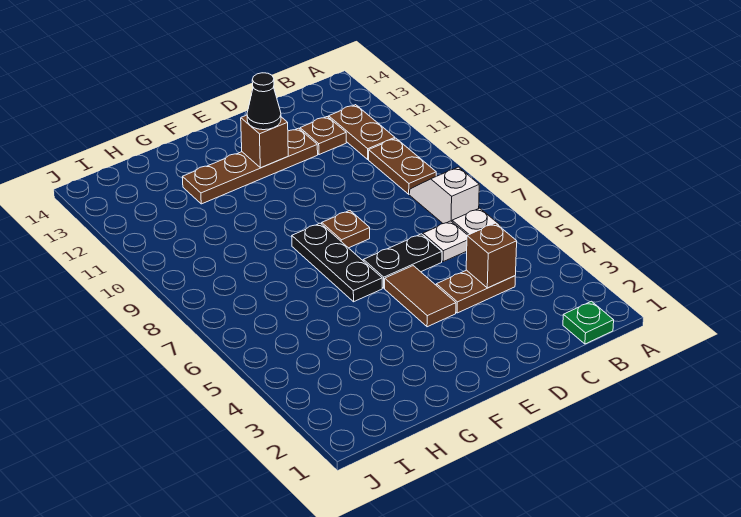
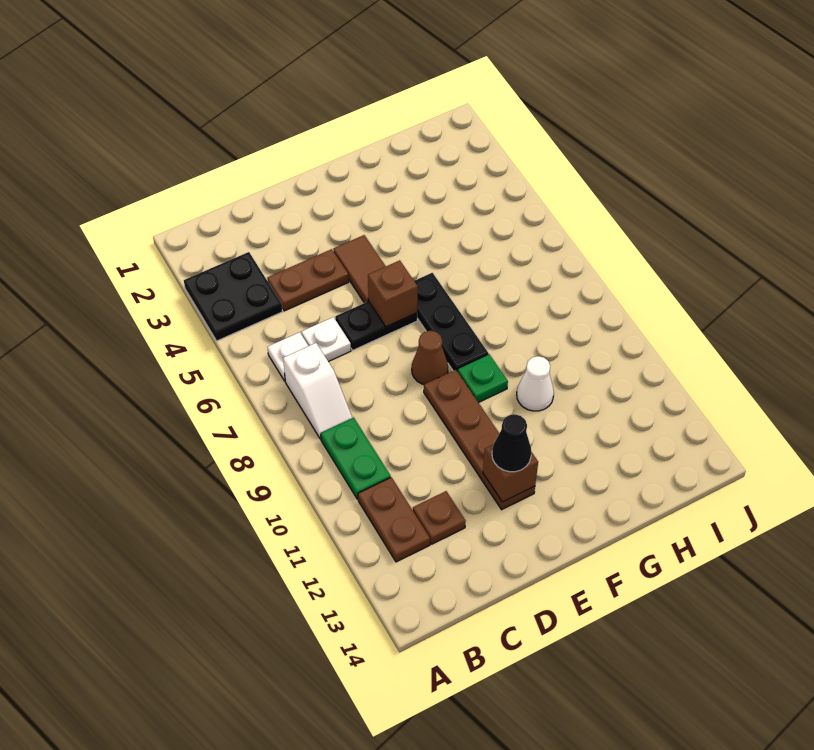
none -> black plate A3:B4 level 1
green plate B1 level 1 -> green plate F9 level 1
brown plate B9:B10 level 1 -> green plate B9:B10 level 1
brown brick C4 level 2 -> brown brick E6 level 2
brown plate D12:G12 level 1 -> brown plate E9:E12 level 1
brown plate E8 level 1 -> brown cone E8 level 1
none -> white cone G10 level 1

